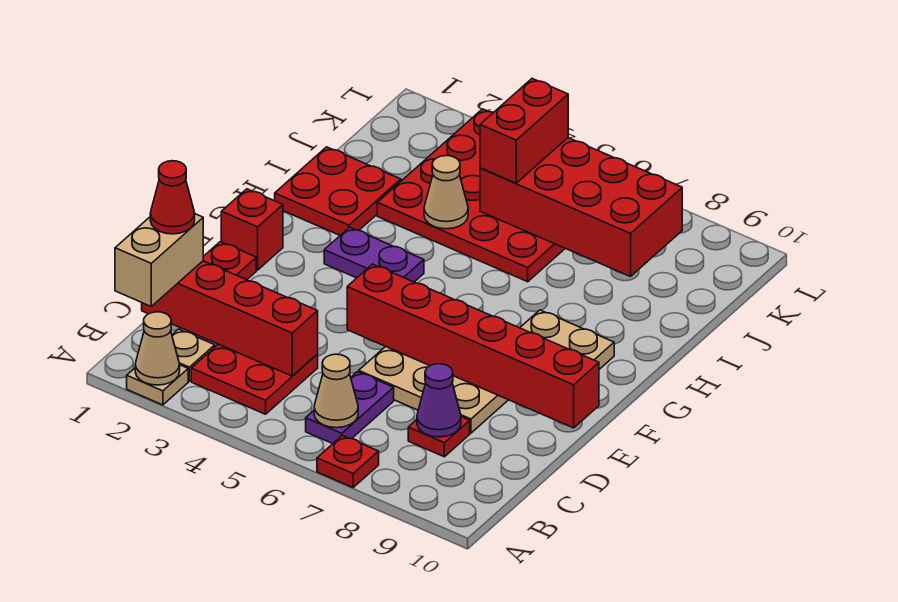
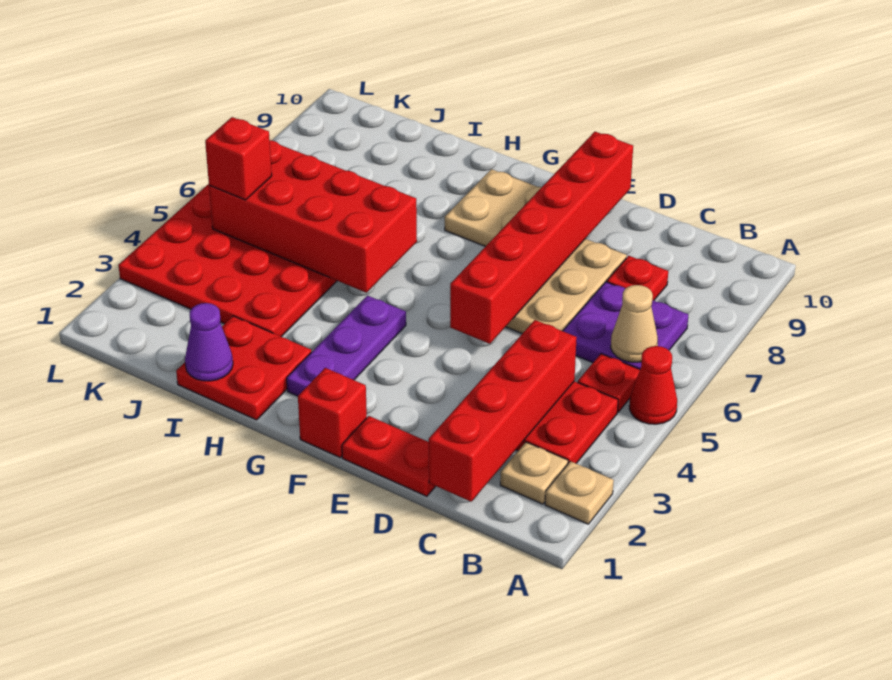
tan cone A2 level 2 -> none
red plate A7 level 1 -> red plate B5 level 1
tan brick B1:C1 level 3 -> none
purple plate B6:C6 level 1 -> purple plate B6:C7 level 1
red cone C1 level 4 -> red cone A5 level 1
purple cone C8 level 2 -> purple cone I1 level 2
purple plate G3:G4 level 1 -> purple plate G2:G4 level 1
tan cone I4 level 2 -> none
red brick J5:K8 level 2 -> red brick H5:K6 level 2
red brick J5:K5 level 3 -> red brick K5 level 3

